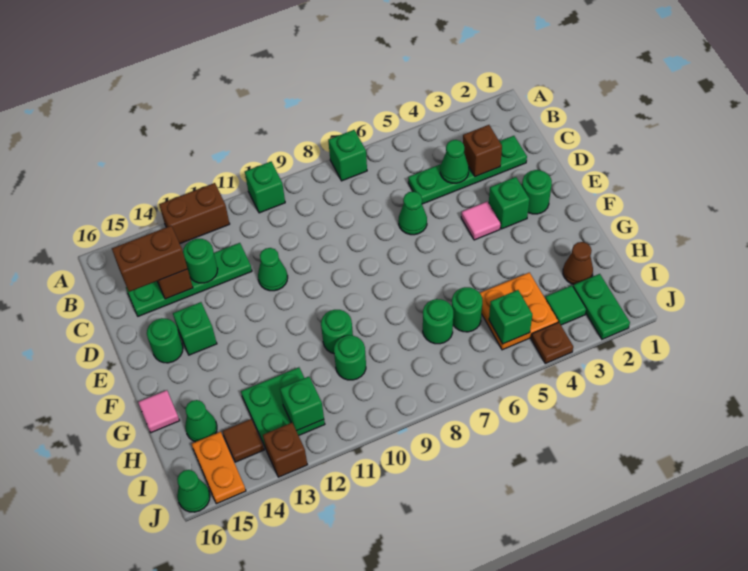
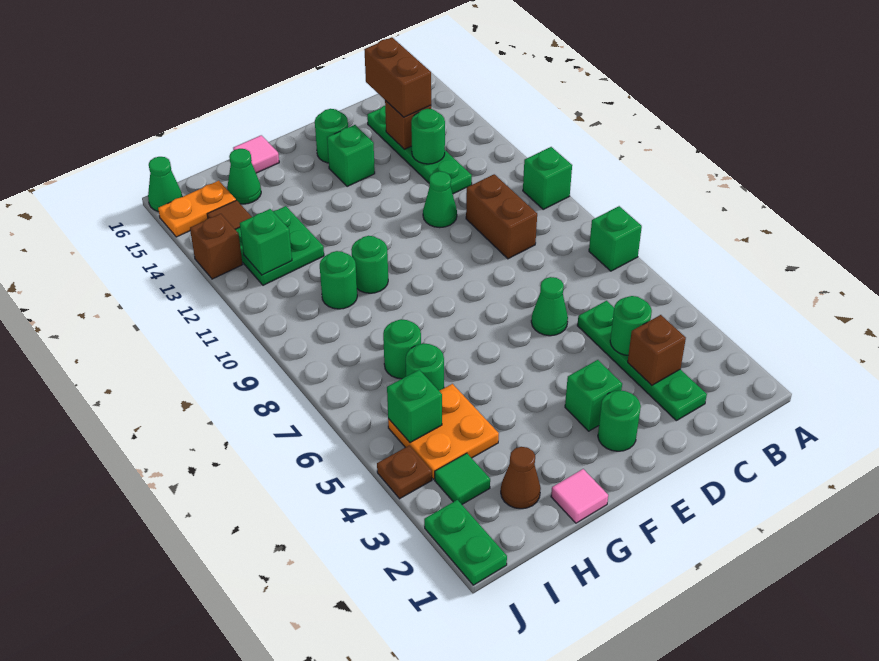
brown brick A12:A13 level 1 -> brown brick C9:C10 level 1
green cone C4 level 2 -> green round brick C4 level 2
pink tile E4 level 1 -> pink tile G1 level 1
green plate I2:J2 level 1 -> green plate J1:J2 level 1

